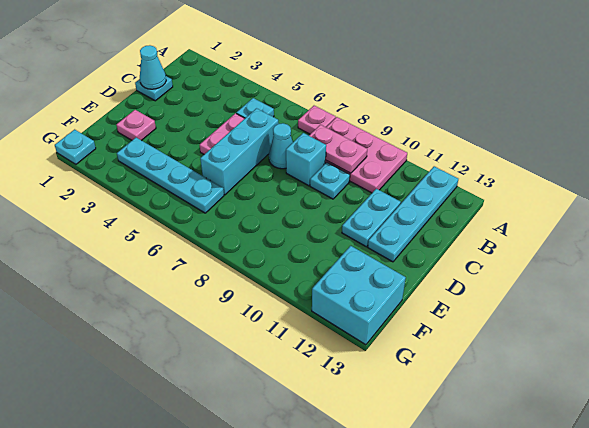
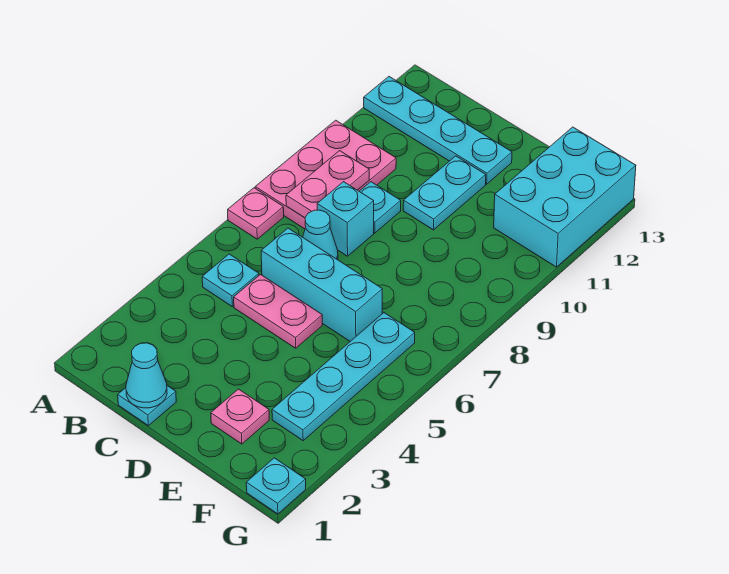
cyan plate C11:D11 level 1 -> cyan plate D10:D11 level 1
cyan brick F12:G13 level 1 -> cyan brick F11:G13 level 1

